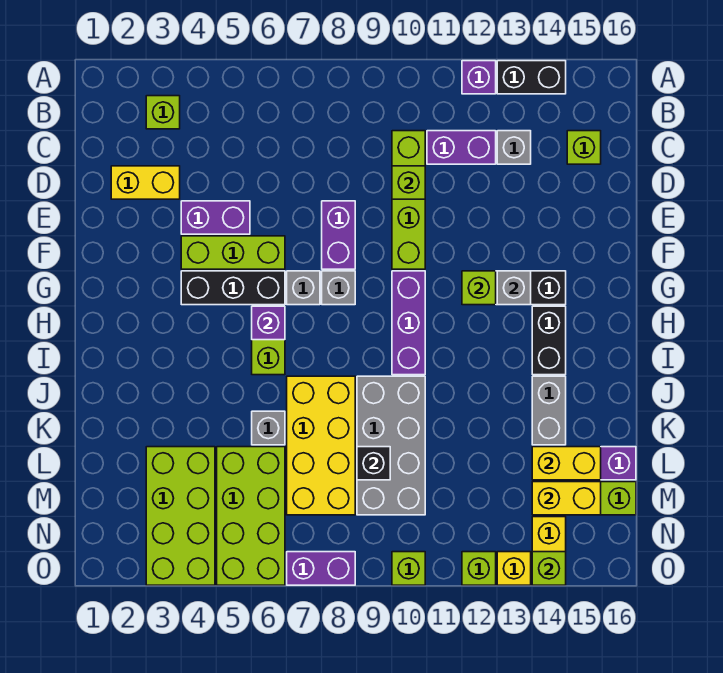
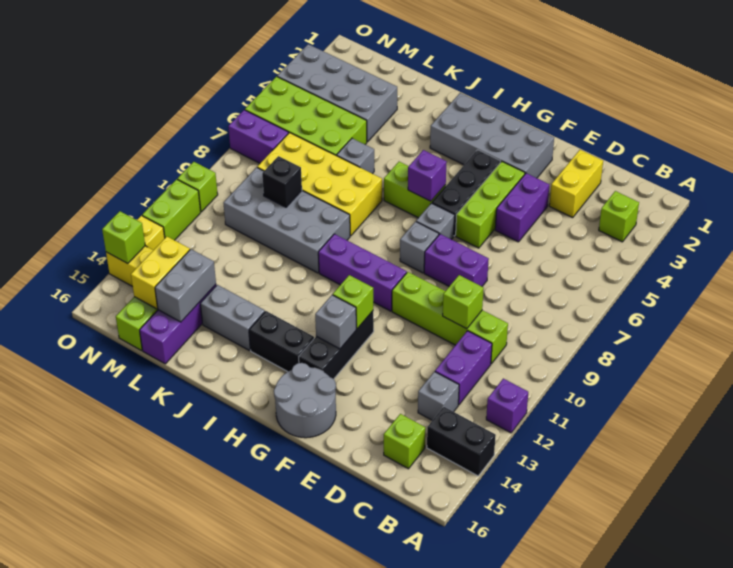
black brick A13:A14 level 1 -> black brick A14:B14 level 1
none -> grey brick F2:I3 level 1
none -> grey round brick F15:G16 level 1
lime brick L3:O4 level 1 -> grey brick L3:O4 level 1
yellow brick L14:L15 level 2 -> grey brick L14:L15 level 2
purple brick O7:O8 level 1 -> purple brick N7:O7 level 1
lime brick O12 level 1 -> lime brick O11:O12 level 1

